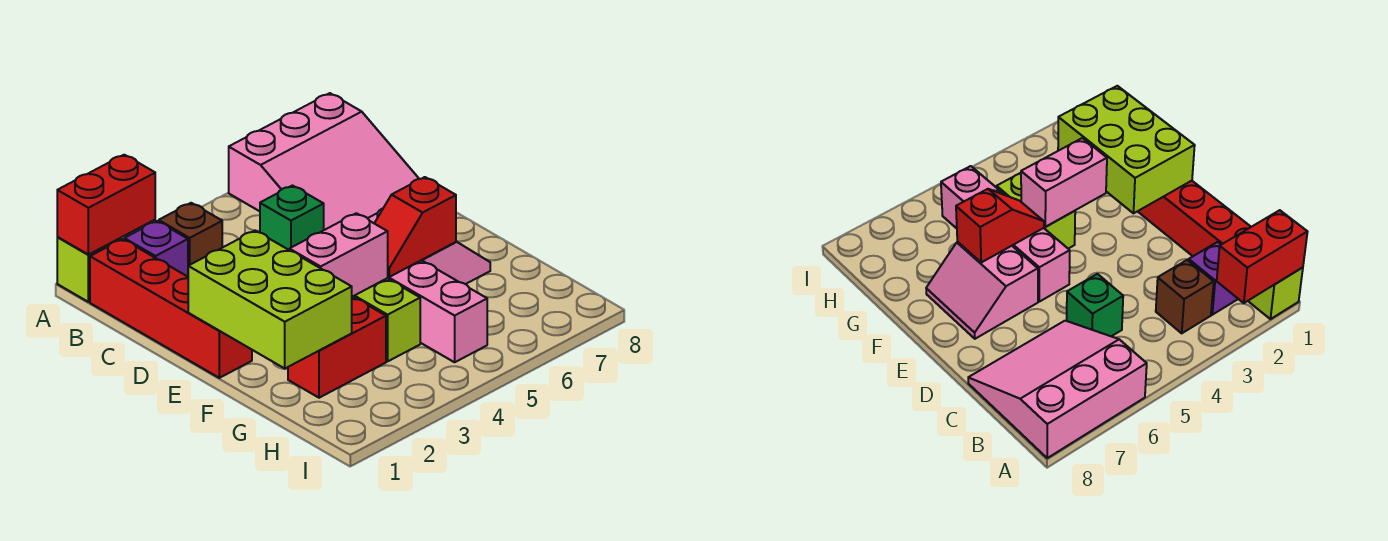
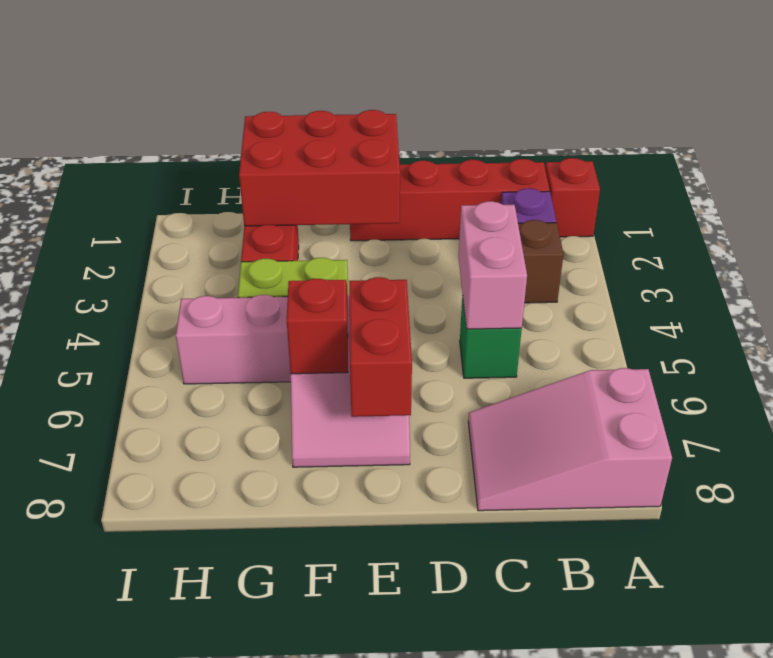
lime brick A1 level 1 -> red brick A1 level 1
red brick A1:A2 level 2 -> red brick E6:E7 level 2
pink slope A6:C8 level 1 top A -> pink slope A7:C8 level 1 top A
lime brick E1:G2 level 2 -> red brick E1:G2 level 2
pink brick F3:F4 level 2 -> pink brick C4:C5 level 2

